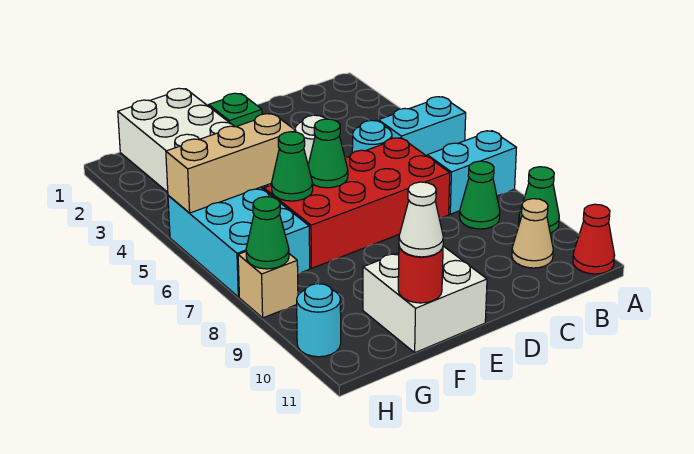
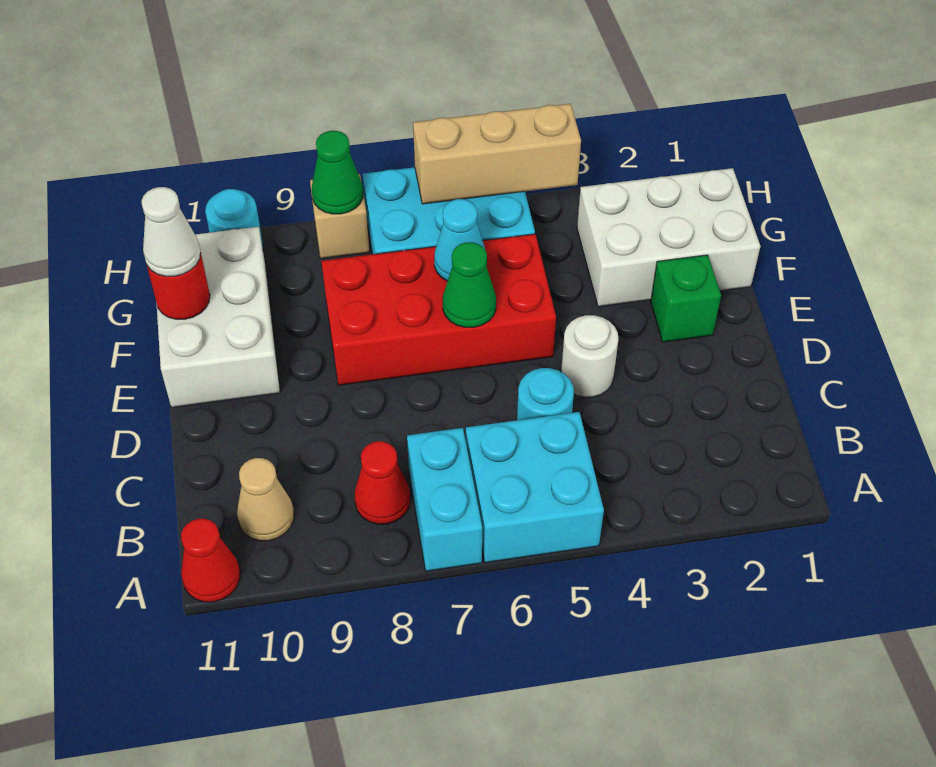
cyan brick A5:B5 level 1 -> cyan brick A5:B6 level 1
green cone A9 level 1 -> none
green cone B8 level 1 -> red cone B8 level 1
red brick C6:F7 level 1 -> red brick E5:F8 level 1
white brick E10:F11 level 1 -> white brick E10:G11 level 1
tan brick F5:H5 level 2 -> tan brick H4:H6 level 2
green cone F6 level 2 -> cyan cone F6 level 2

